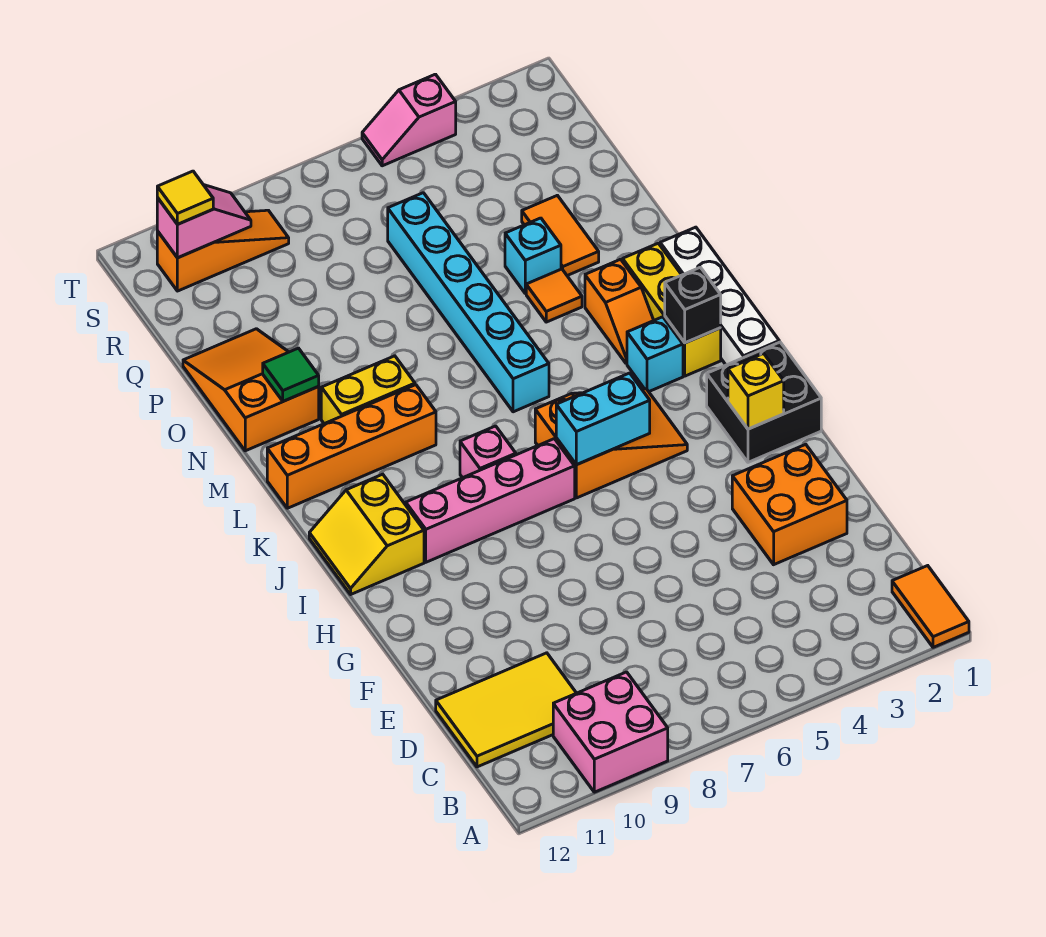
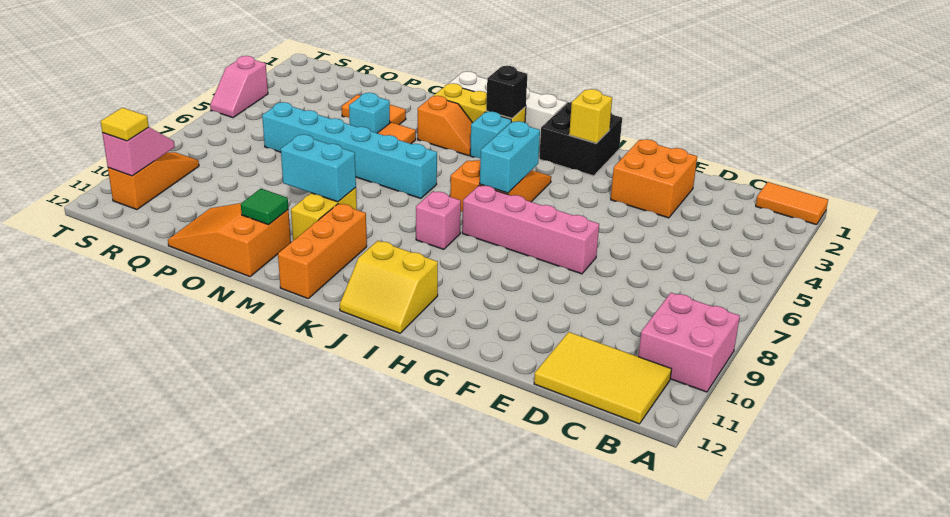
yellow tile C10:D12 level 1 -> yellow tile B11:D12 level 1
pink brick I7:I10 level 1 -> pink brick F7:I7 level 1
orange brick L9:L12 level 1 -> orange brick L10:L12 level 1
none -> cyan brick M9:N9 level 2

